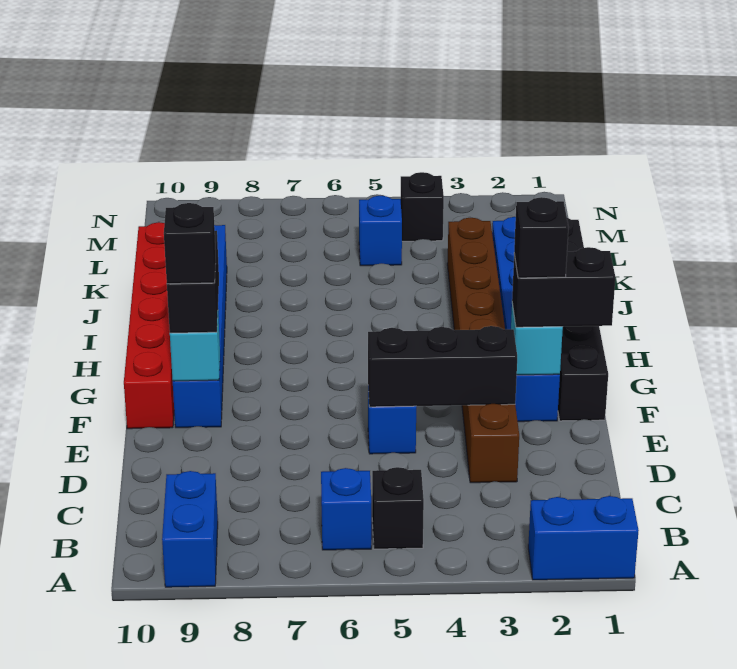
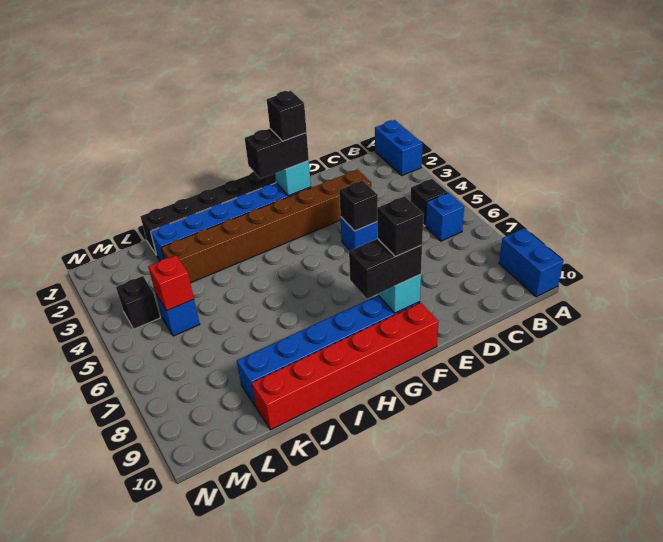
blue brick A9:B9 level 1 -> blue brick A9:A10 level 1
black brick E3:E5 level 2 -> black brick E5 level 2
black brick F1:F2 level 3 -> black brick F2:G2 level 3
none -> red brick L5 level 2

